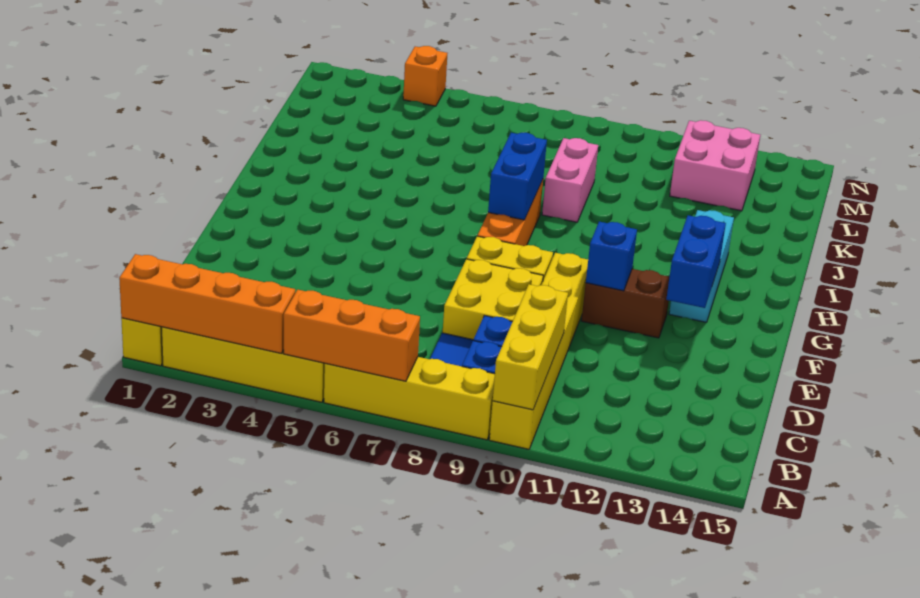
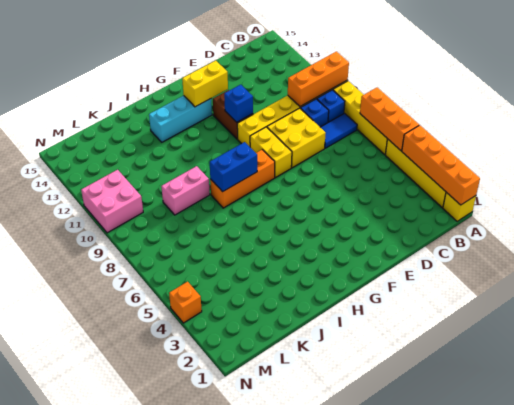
yellow brick A10:C10 level 2 -> orange brick A10:C10 level 2
blue brick F13:G13 level 2 -> yellow brick F13:G13 level 2
pink brick L12:M13 level 1 -> pink brick M10:N11 level 1

